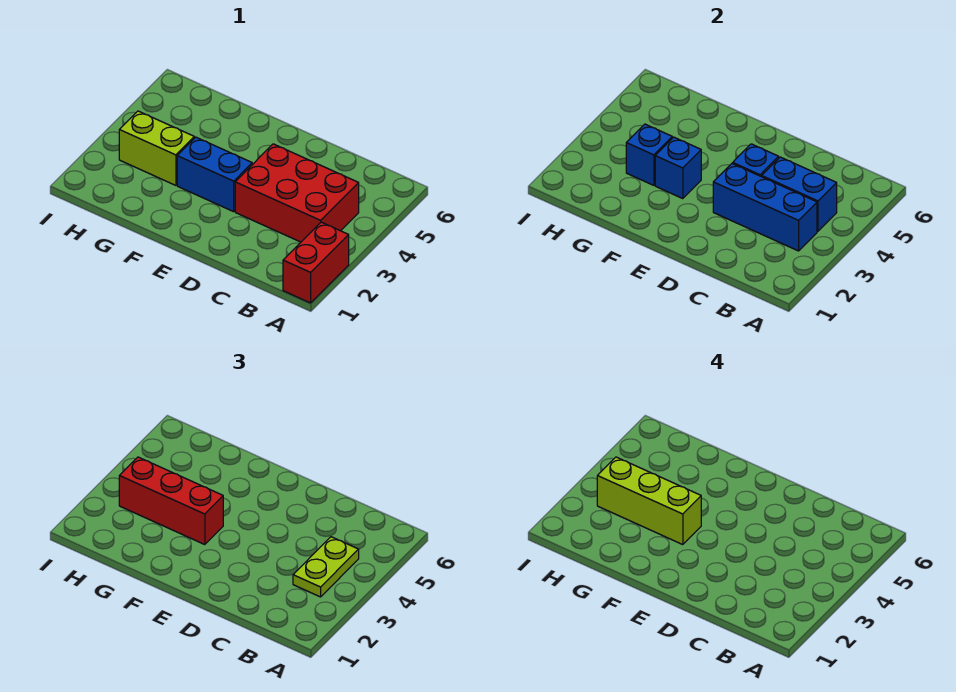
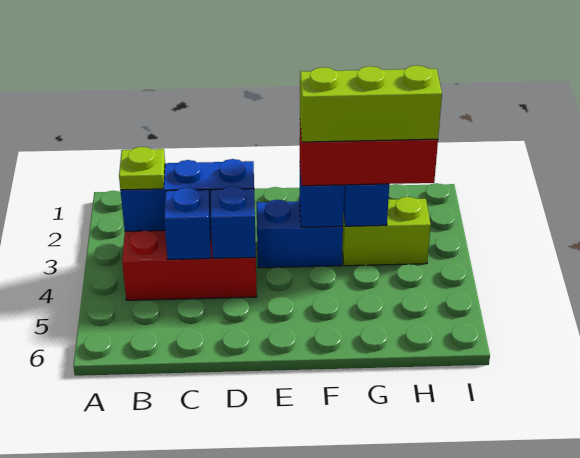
red brick A1:A2 level 1 -> none
lime plate B3:B4 level 3 -> lime plate B3 level 3
blue brick B4:C4 level 2 -> blue brick C4 level 2

